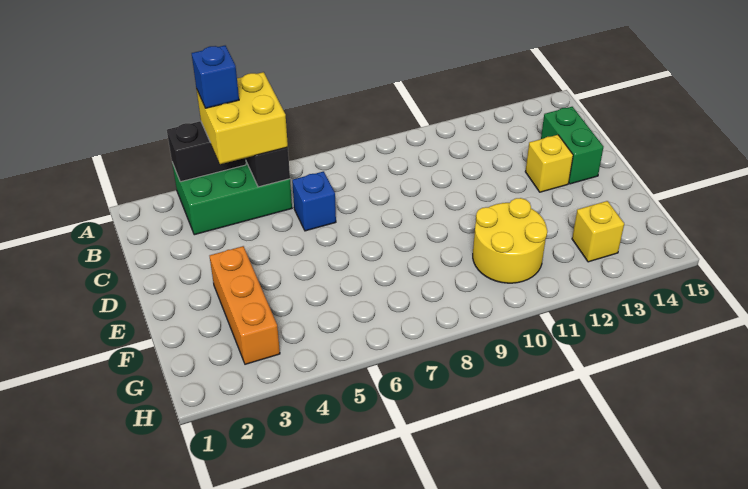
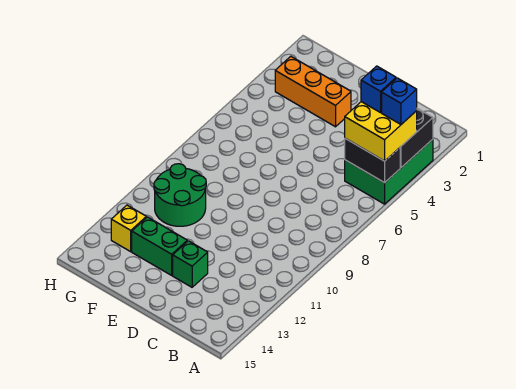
blue brick C6 level 1 -> blue brick B4 level 4
green brick C14:D14 level 1 -> green brick E13:F13 level 1
yellow brick D13 level 1 -> green brick D13 level 1
yellow round brick F10:G11 level 1 -> green round brick F10:G11 level 1

